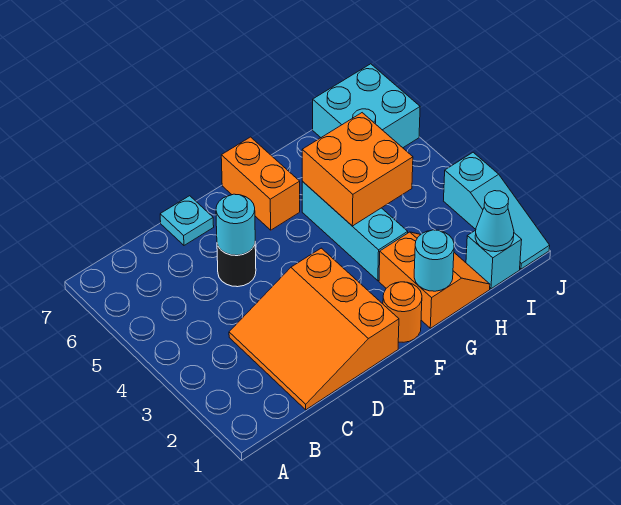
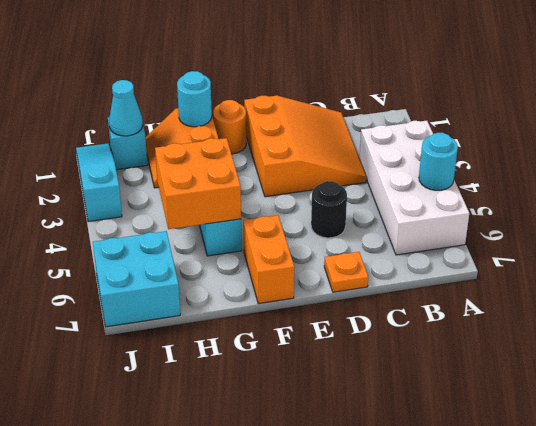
none -> white brick A3:B6 level 1
cyan round brick D5 level 2 -> cyan round brick A5 level 2
cyan plate D7 level 1 -> orange plate D7 level 1

